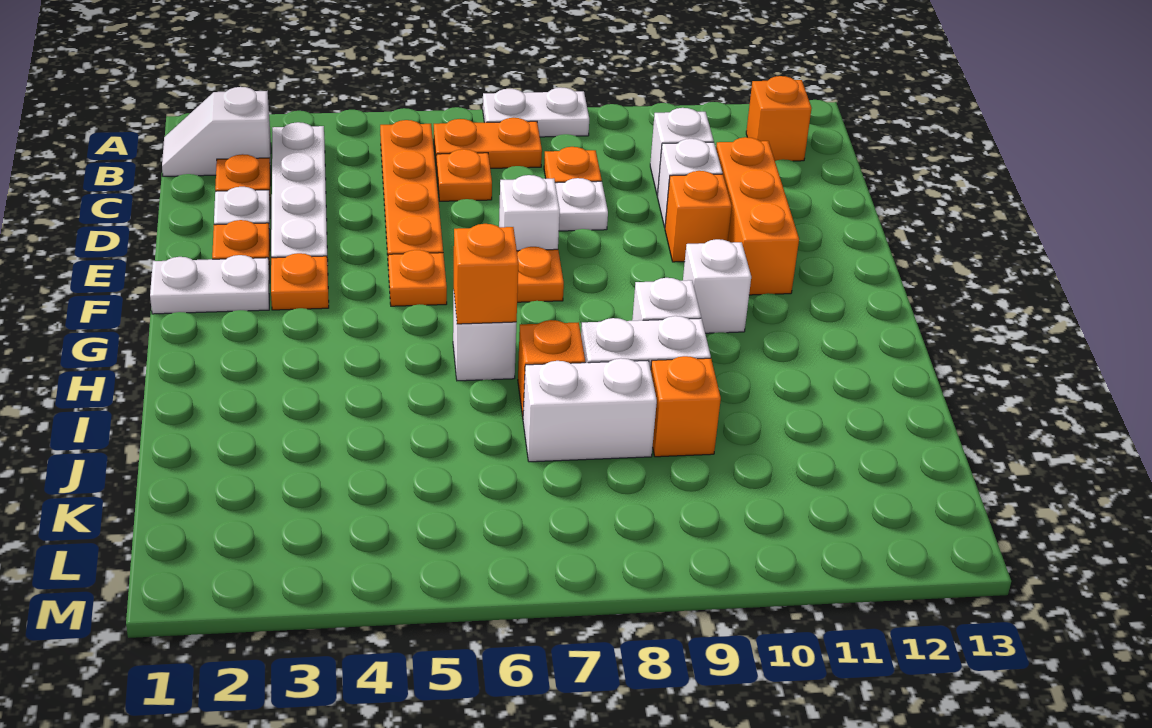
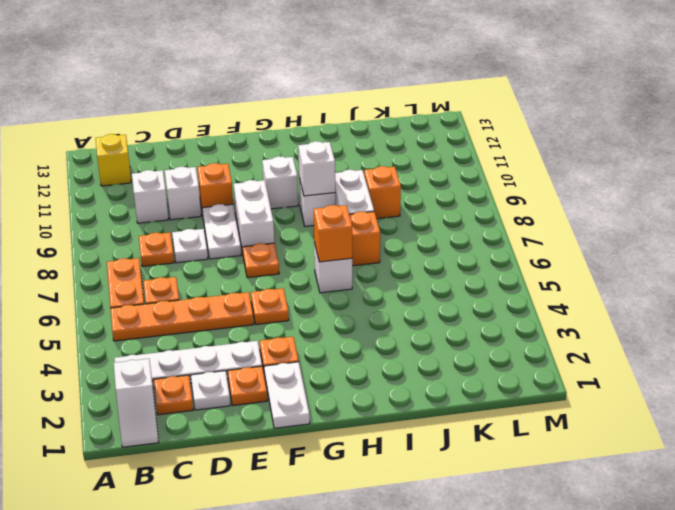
white plate A7:A8 level 1 -> white plate E8:E9 level 1
orange brick B12 level 1 -> yellow brick B12 level 1
orange brick D11:F11 level 1 -> none
white brick E7 level 1 -> white brick H9 level 2
white brick J7:J8 level 1 -> white brick F8:F9 level 1

